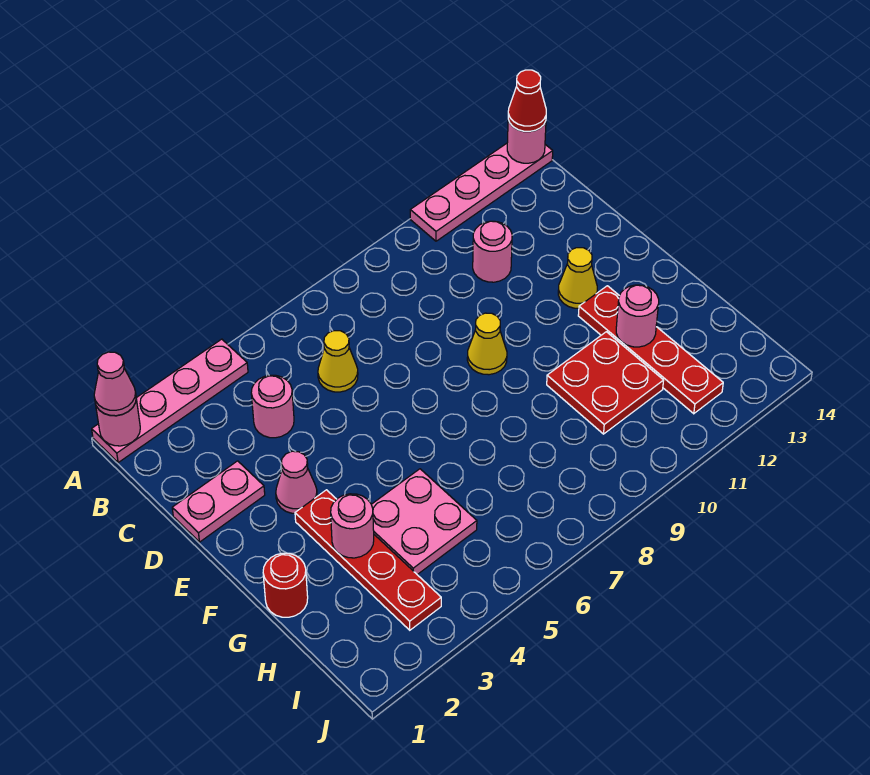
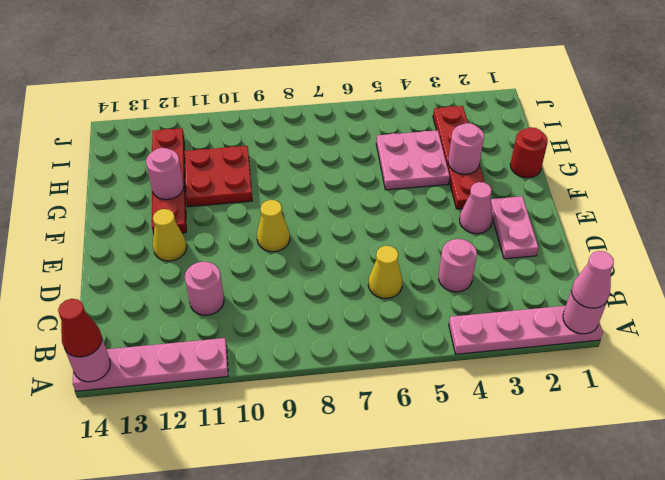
pink plate D1:D2 level 1 -> pink plate D2:E2 level 1

